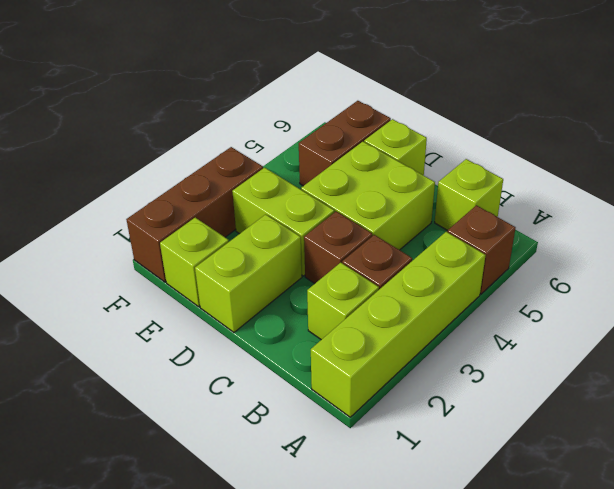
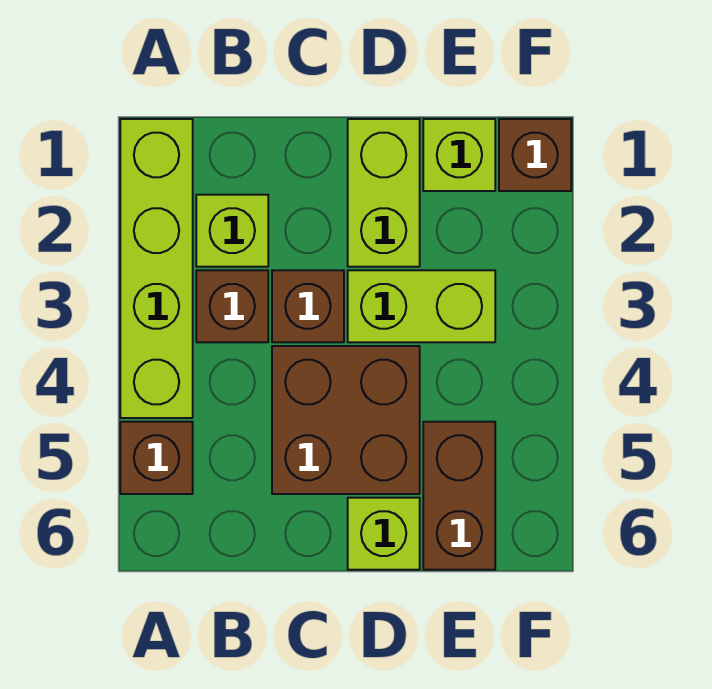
lime brick B6 level 1 -> none
lime brick C4:D5 level 1 -> brown brick C4:D5 level 1
brown brick F1:F3 level 1 -> brown brick F1 level 1

